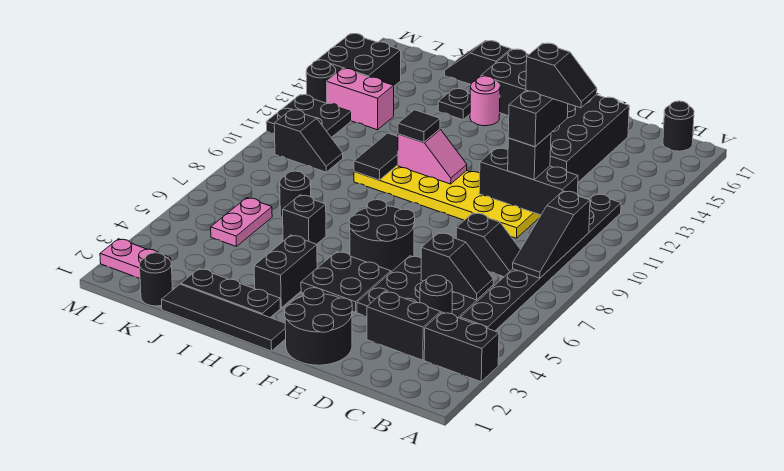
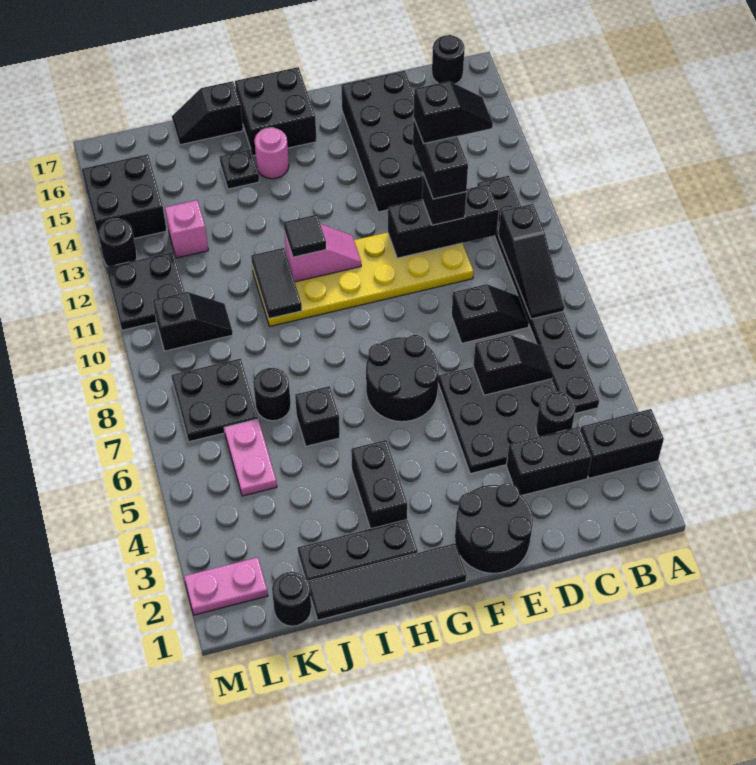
black plate F4:G5 level 1 -> black plate K7:L8 level 1
pink brick K13:L13 level 1 -> pink brick K13 level 1

